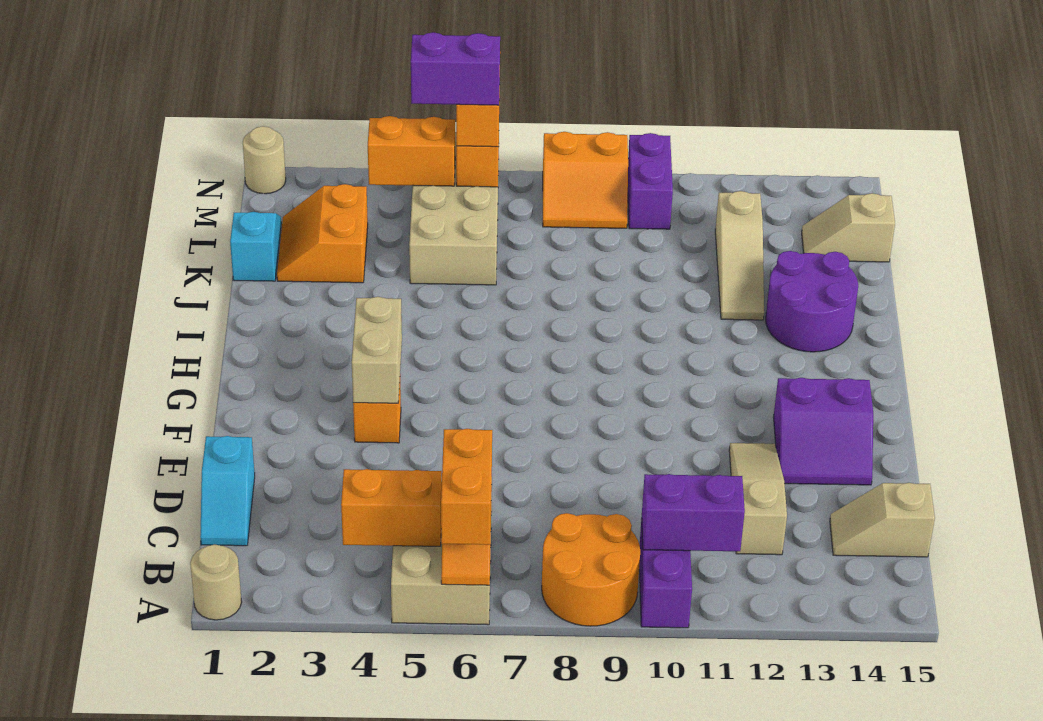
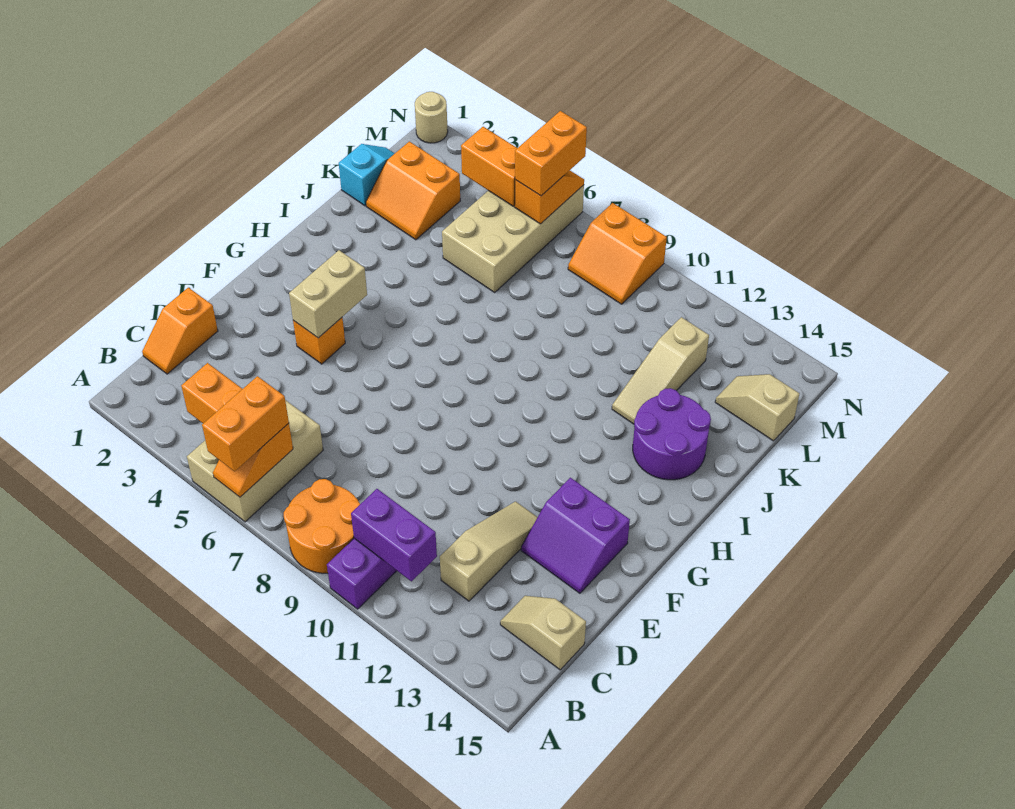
tan round brick A1 level 1 -> none
cyan slope C1:D1 level 1 top D -> orange slope C1:D1 level 1 top D
orange slope K2:L3 level 1 top 3 -> orange slope K2:L3 level 1 top L
purple brick M5:M6 level 4 -> none
purple brick M10:N10 level 1 -> none

